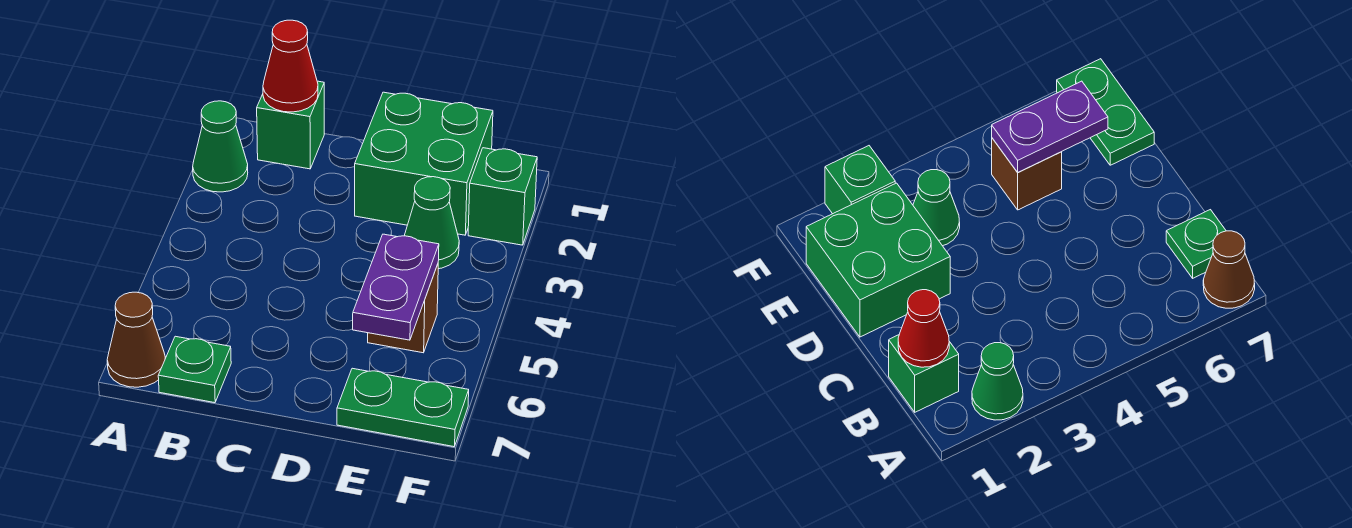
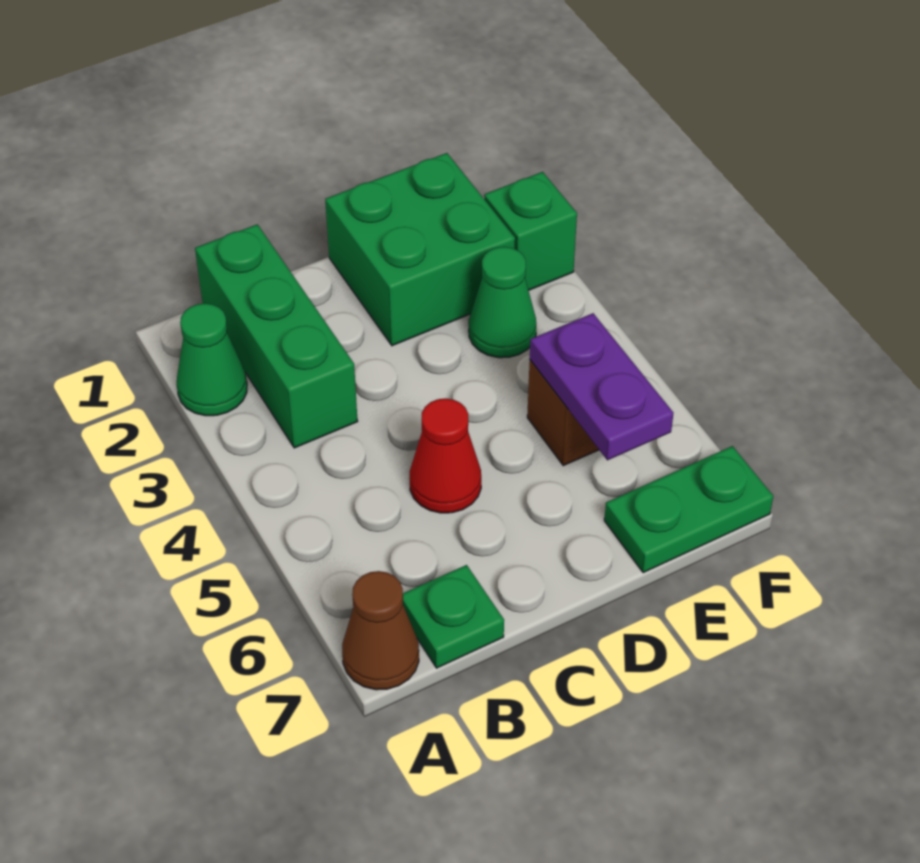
green brick B1 level 1 -> green brick B1:B3 level 1
red cone B1 level 2 -> red cone C5 level 1

